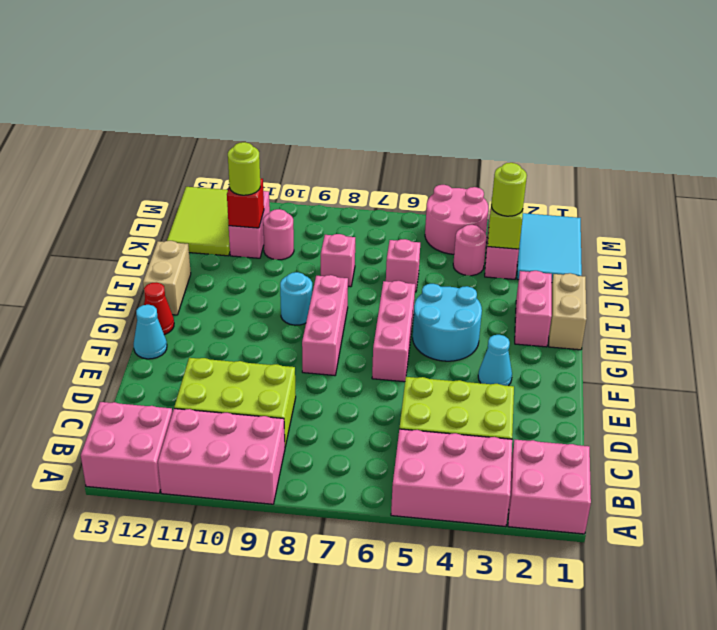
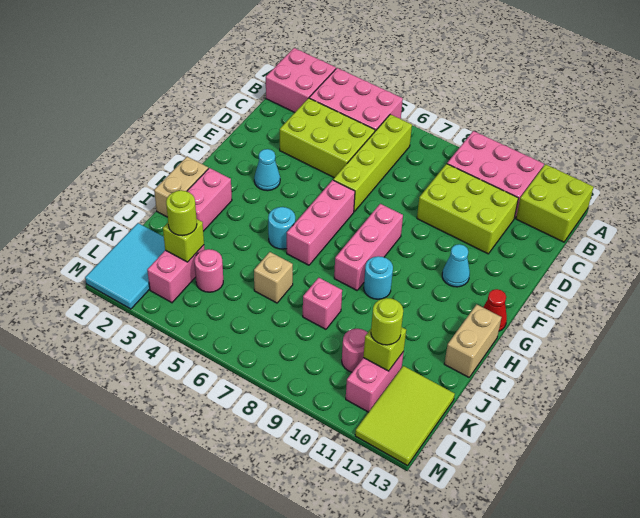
pink brick A12:B13 level 1 -> lime brick A12:B13 level 1
none -> lime brick B6:E6 level 1
cyan cone F13 level 1 -> cyan cone F11 level 1
cyan round brick G4:H5 level 1 -> cyan round brick H5 level 1
pink brick J6 level 1 -> tan brick J6 level 1
red brick K11 level 2 -> lime brick K11 level 2
pink round brick L4:M5 level 1 -> none

